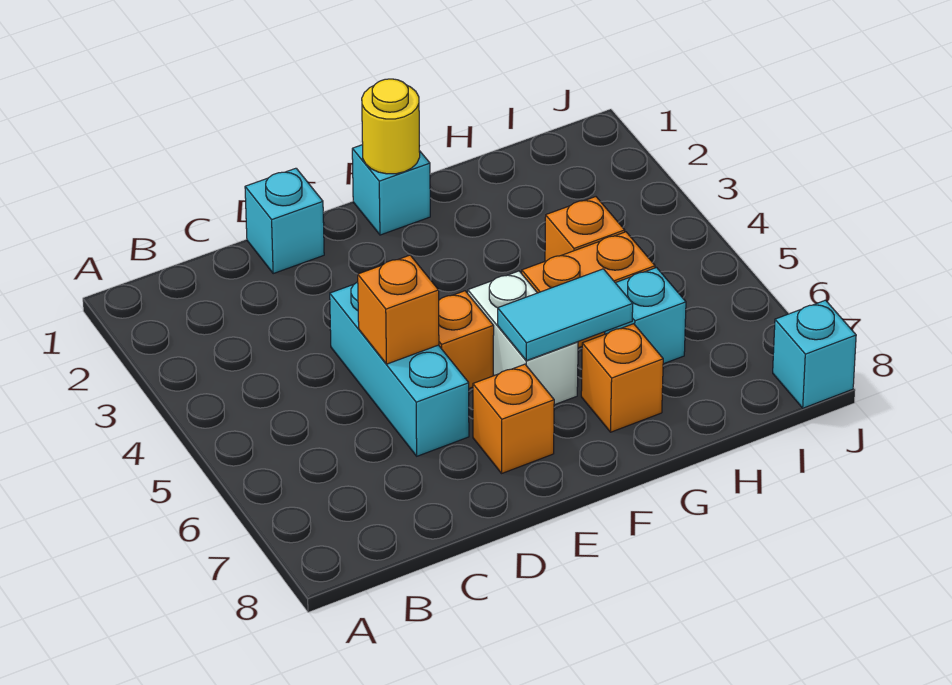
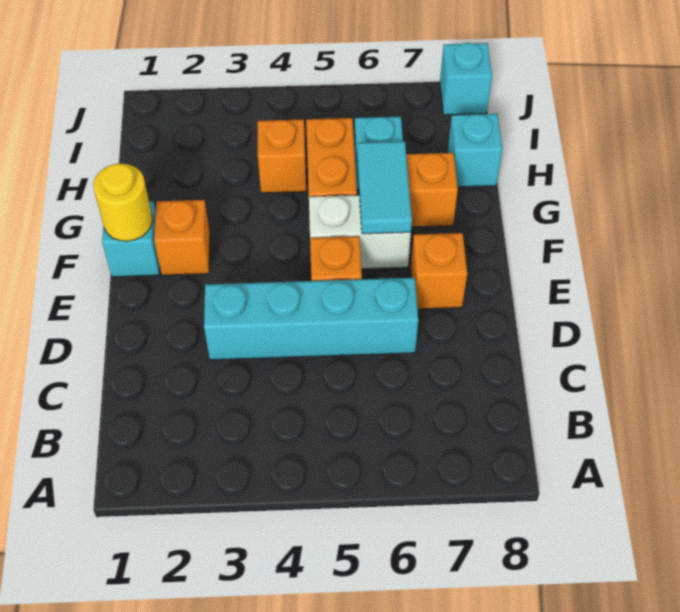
cyan brick D1 level 1 -> cyan brick H8 level 1
cyan brick D4:D6 level 1 -> cyan brick D3:D6 level 1
orange brick D5 level 2 -> orange brick F2 level 1

